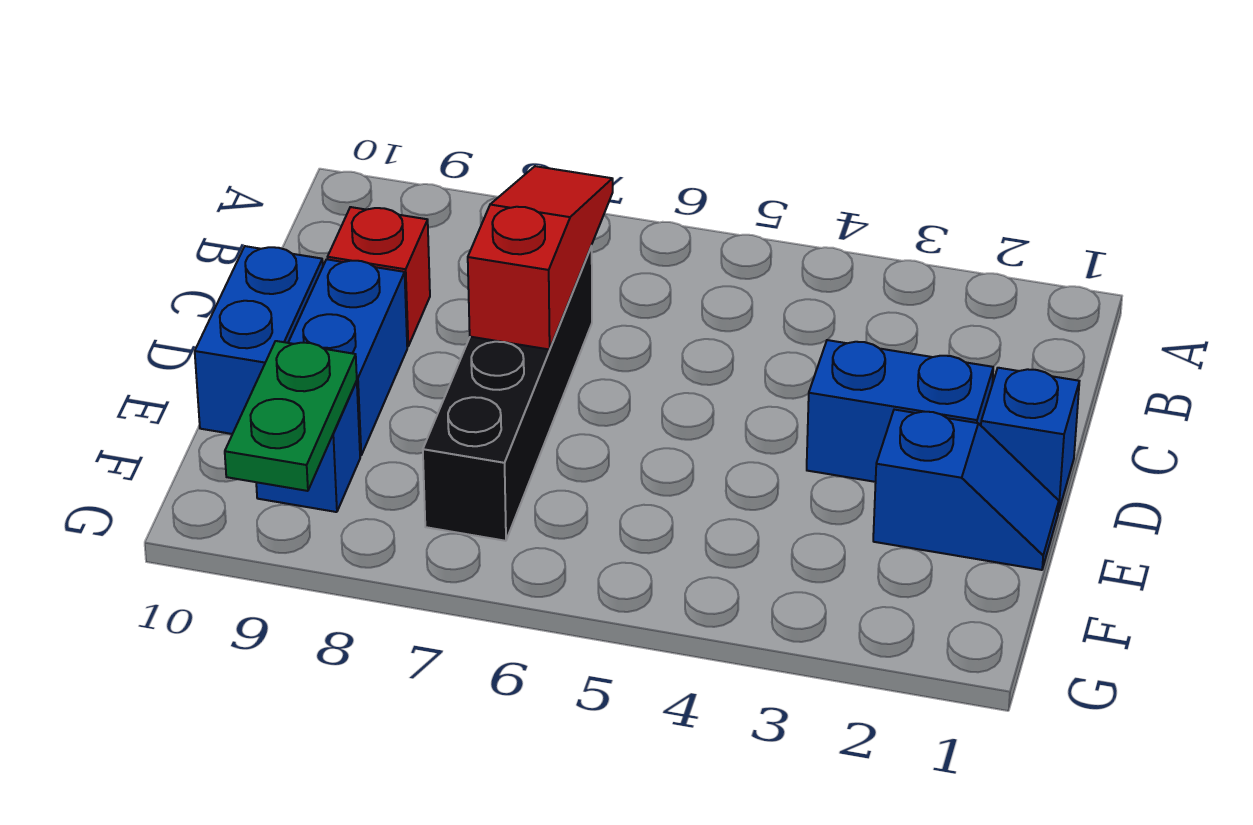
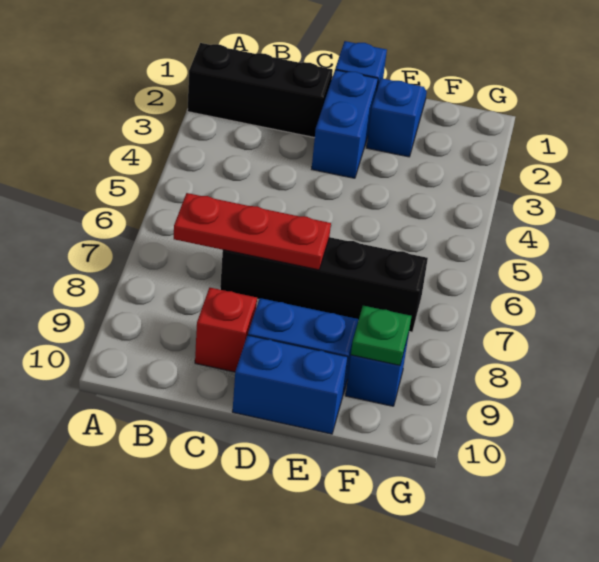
none -> black brick A2:C2 level 1
red slope B7:D7 level 2 top D -> red plate B7:D7 level 2
green plate F9:G9 level 2 -> green plate F9 level 2

